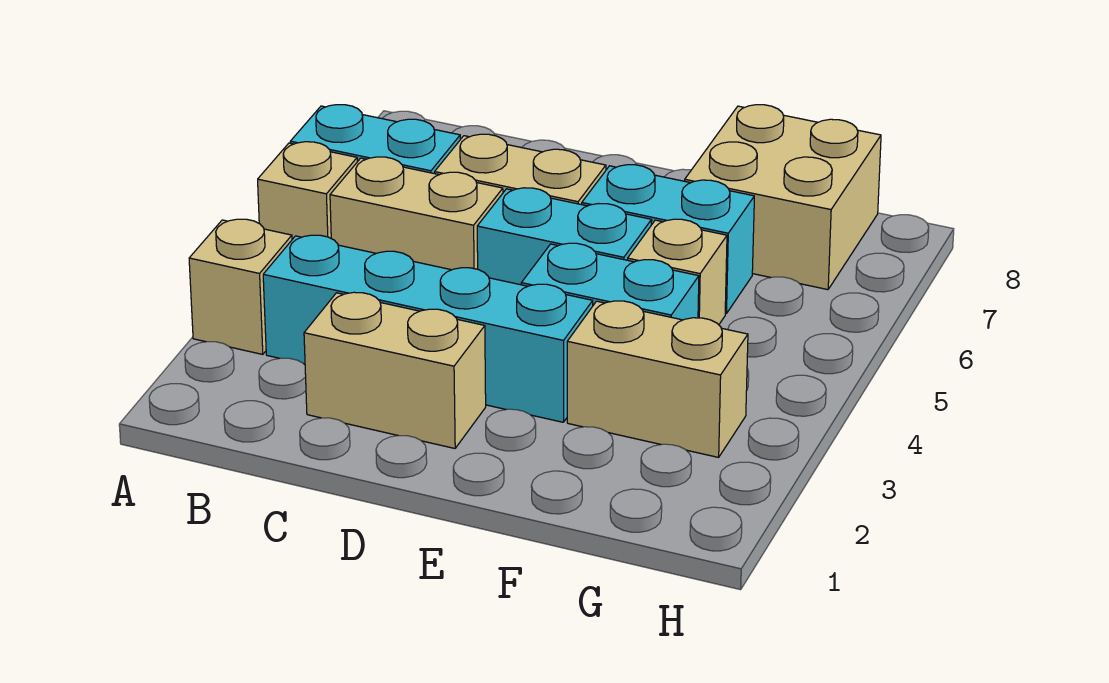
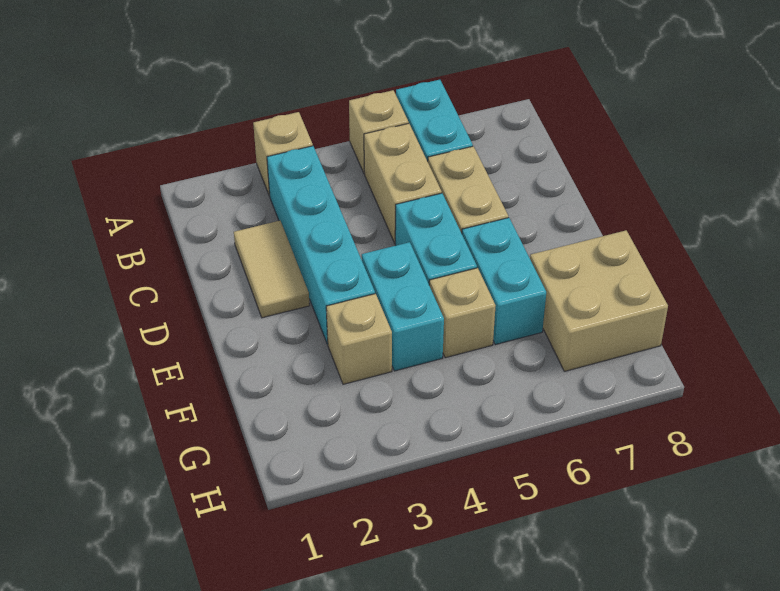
tan brick C2:D2 level 1 -> tan tile C2:D2 level 1
tan brick F3:G3 level 1 -> tan brick F3 level 1

